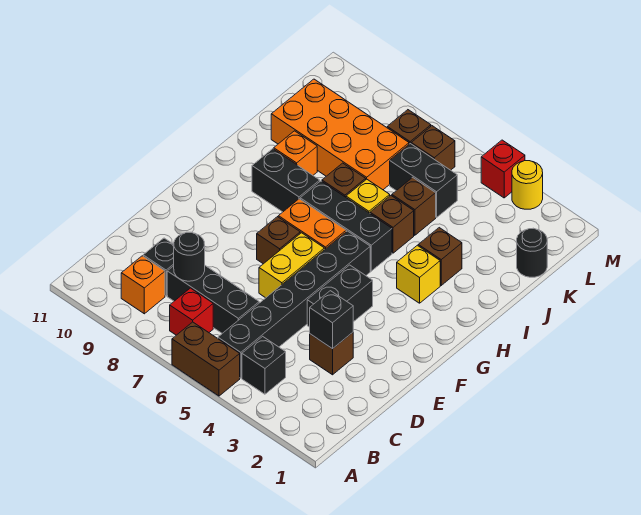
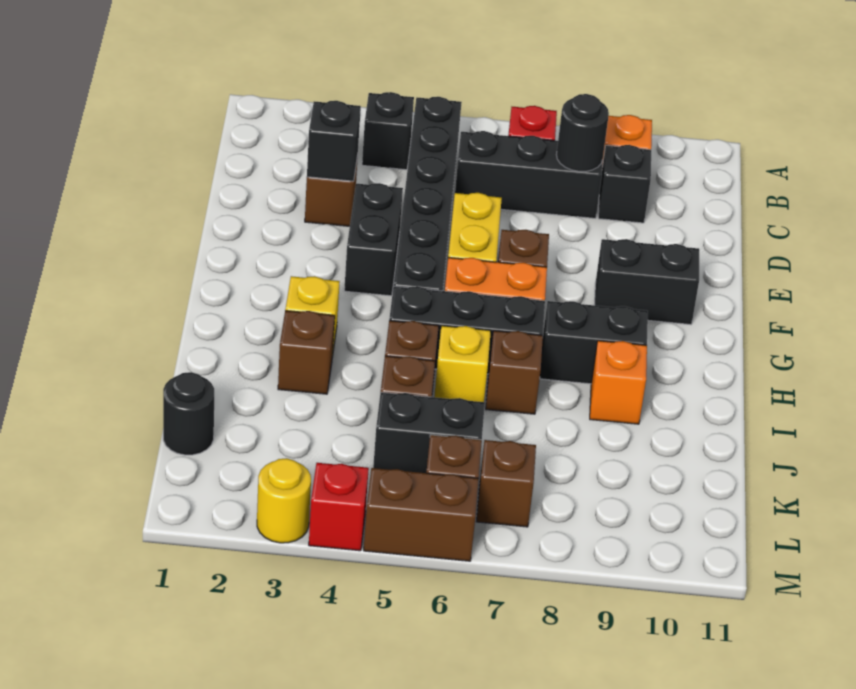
brown brick A5:A6 level 1 -> brown brick M5:M6 level 1
none -> black brick F9:F10 level 1
orange brick J7:K10 level 1 -> none

